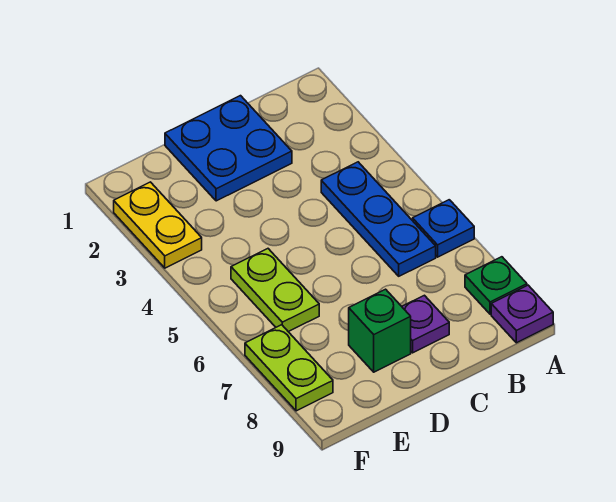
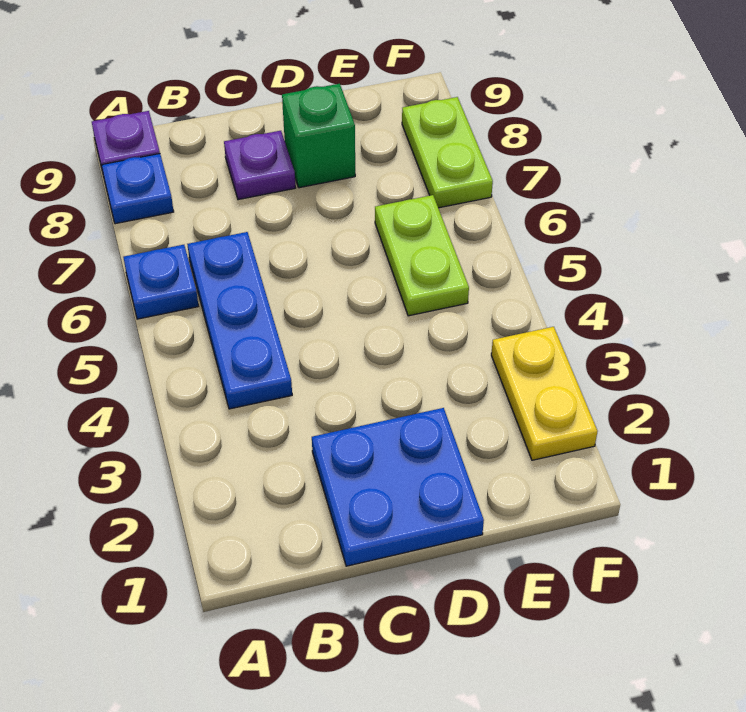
green plate A8 level 1 -> blue plate A8 level 1

